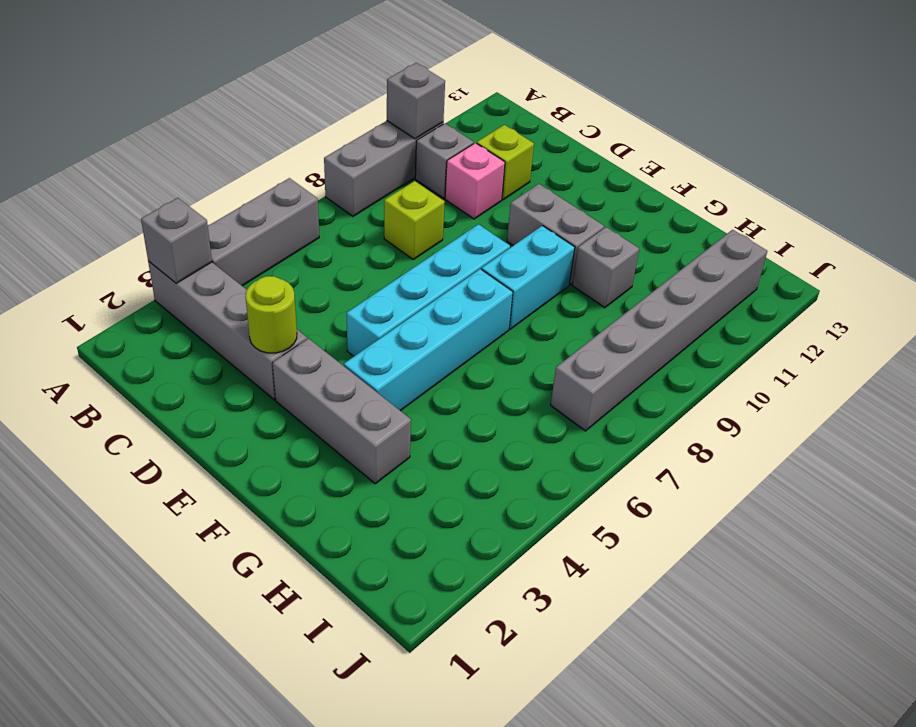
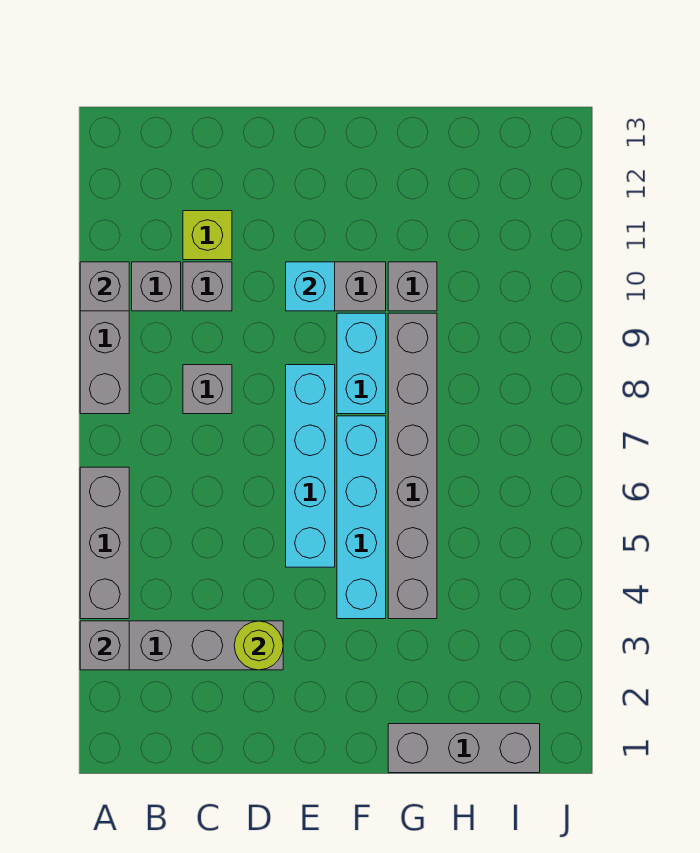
lime brick C8 level 1 -> grey brick C8 level 1
pink brick C10 level 1 -> grey brick C10 level 1
grey brick E3:G3 level 1 -> grey brick G1:I1 level 1
none -> cyan brick E10 level 2
grey brick I7:I12 level 1 -> grey brick G4:G9 level 1

